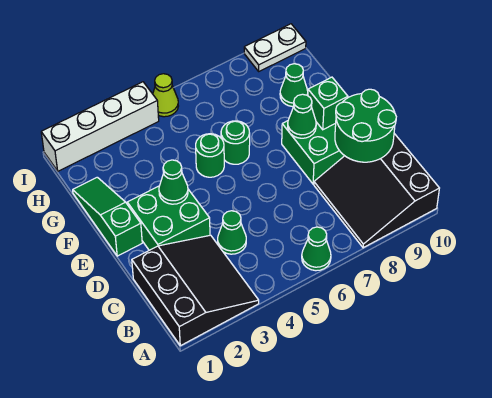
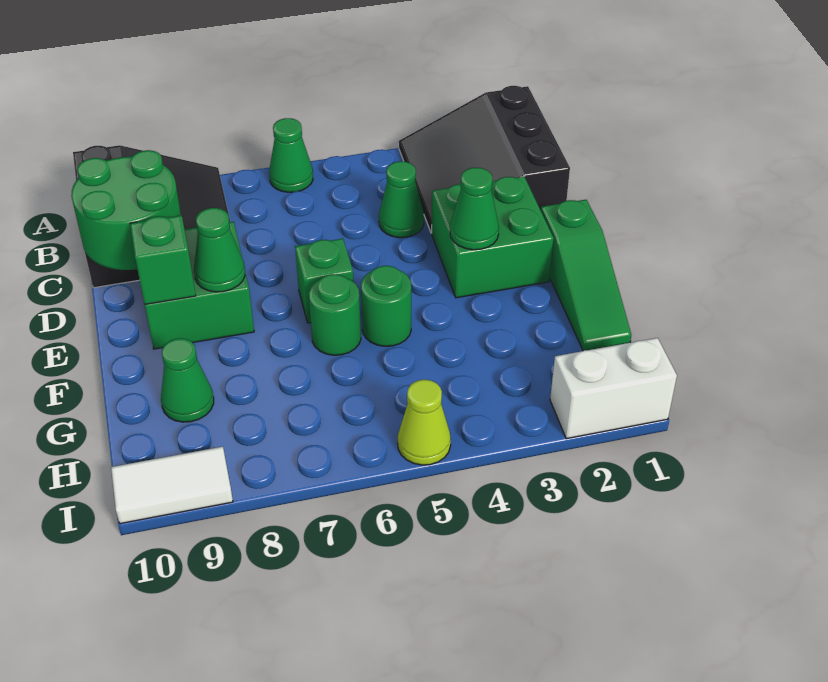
none -> green brick E6 level 1
white brick I1:I4 level 1 -> white brick I1:I2 level 1
white plate I9:I10 level 1 -> white tile I9:I10 level 1

